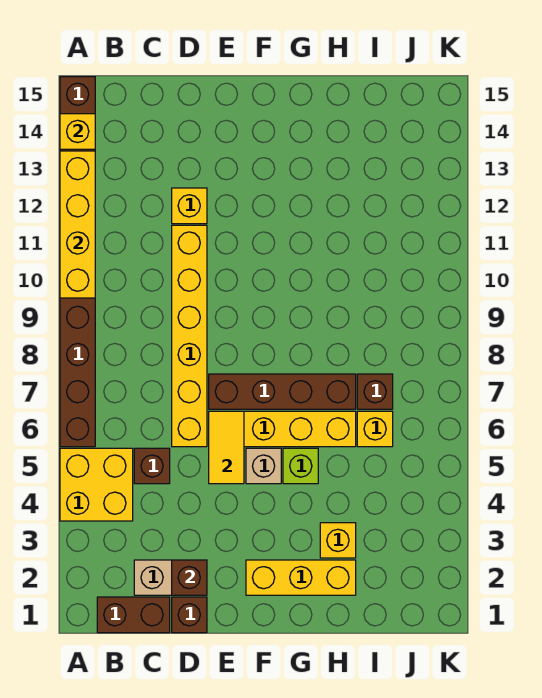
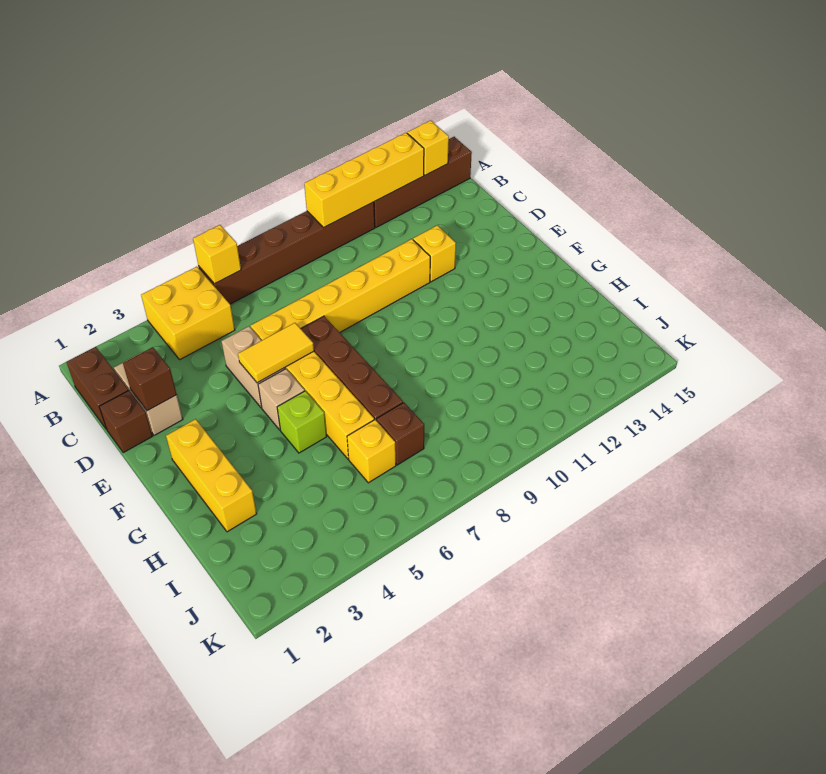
brown brick C5 level 1 -> none
none -> tan brick D5:E5 level 1
yellow brick H3 level 1 -> yellow brick A6 level 2

